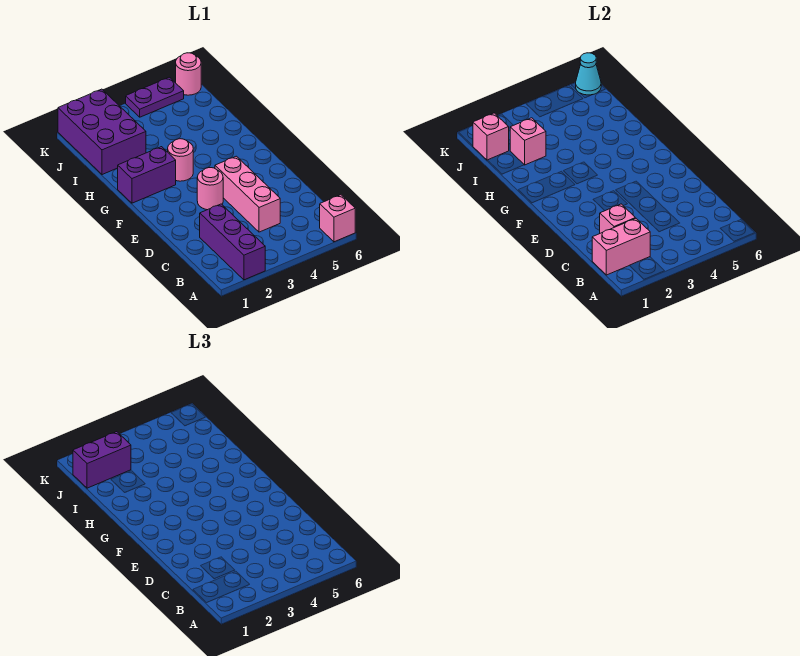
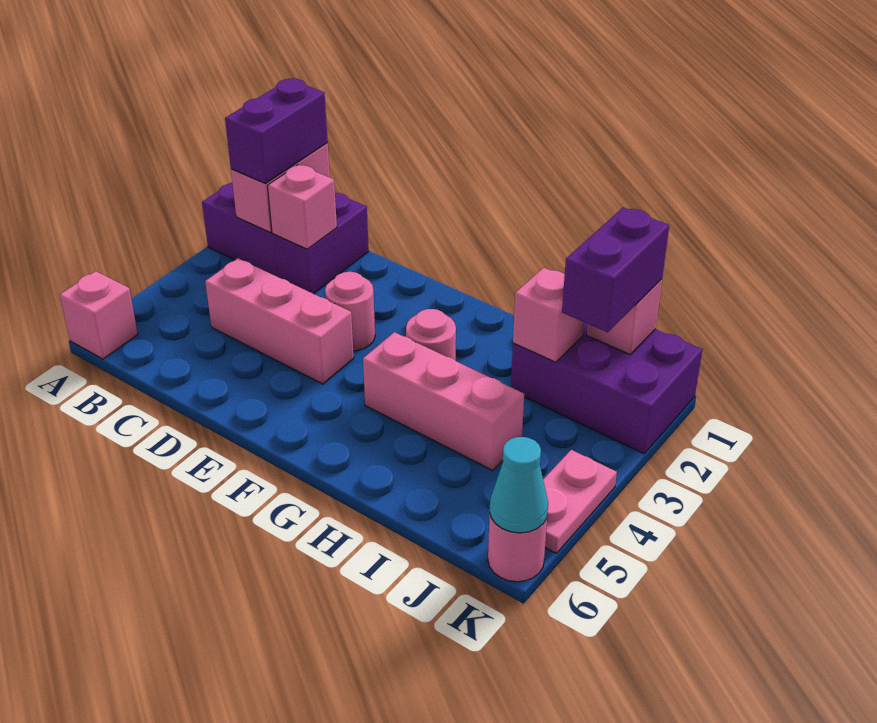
purple brick A2:C2 level 1 -> purple brick A1:C2 level 1
purple brick G1:G2 level 1 -> purple brick B1:B2 level 3
none -> pink brick G4:I4 level 1
purple plate K4:K5 level 1 -> pink plate K4:K5 level 1

